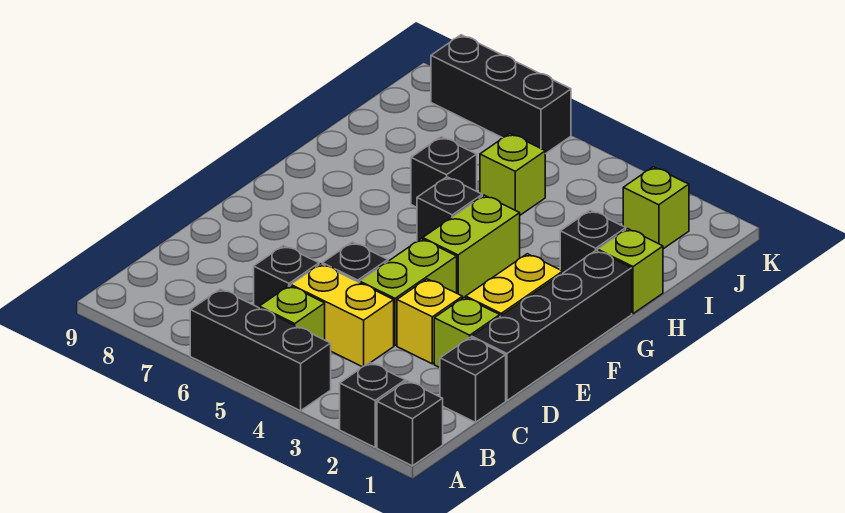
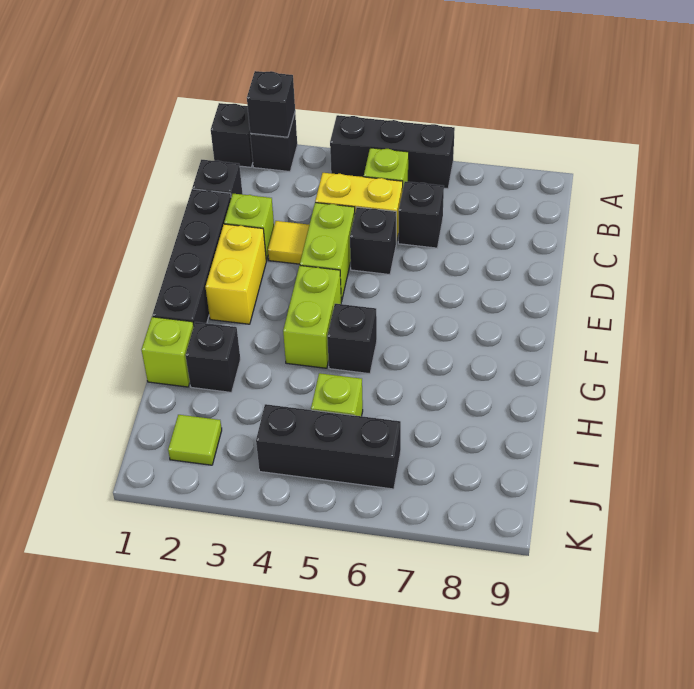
yellow brick D3 level 1 -> yellow tile D3 level 1
black brick H6 level 1 -> black brick A2 level 2
lime brick J2 level 1 -> lime tile J2 level 1
black brick K6:K8 level 1 -> black brick J4:J6 level 1

